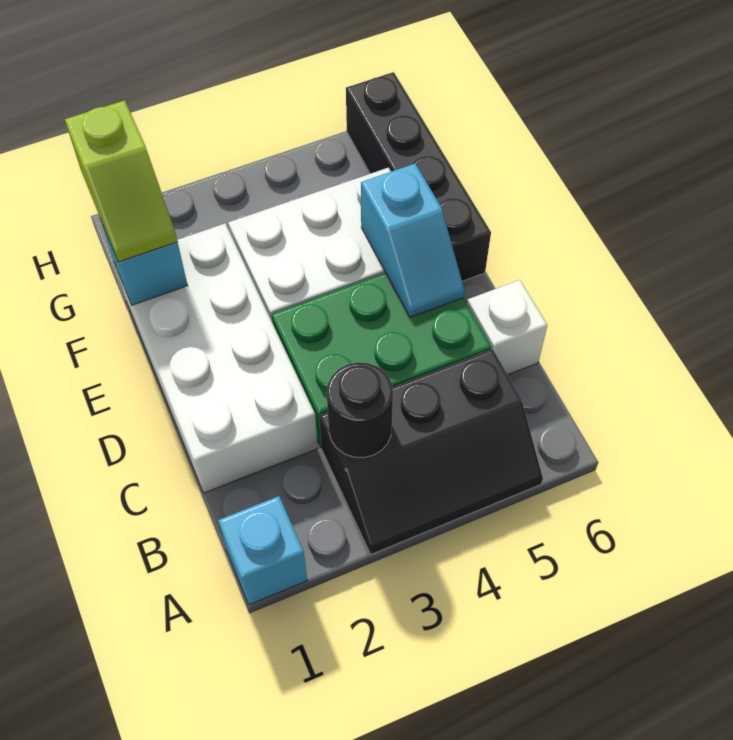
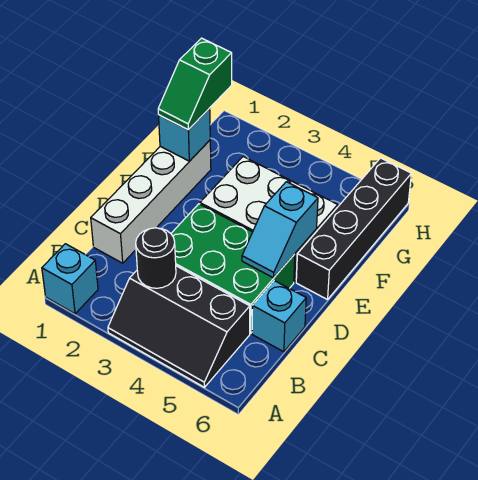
white brick C1:F2 level 1 -> white brick C1:F1 level 1
white brick C6 level 1 -> cyan brick C6 level 1
lime slope F1:G1 level 3 top G -> green slope F1:G1 level 3 top G

